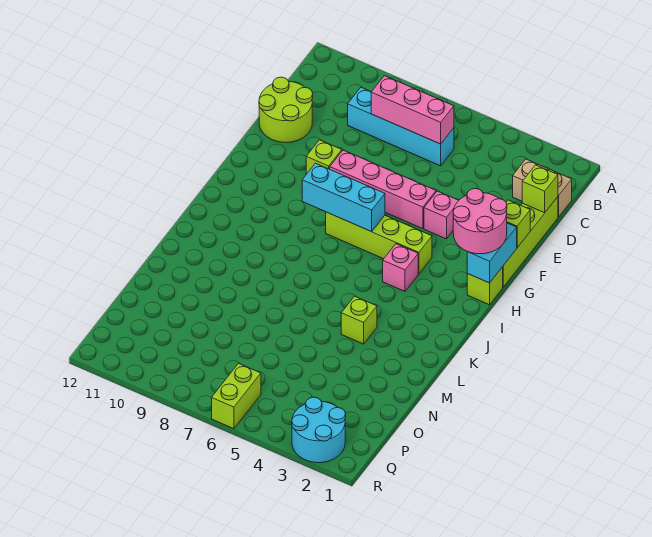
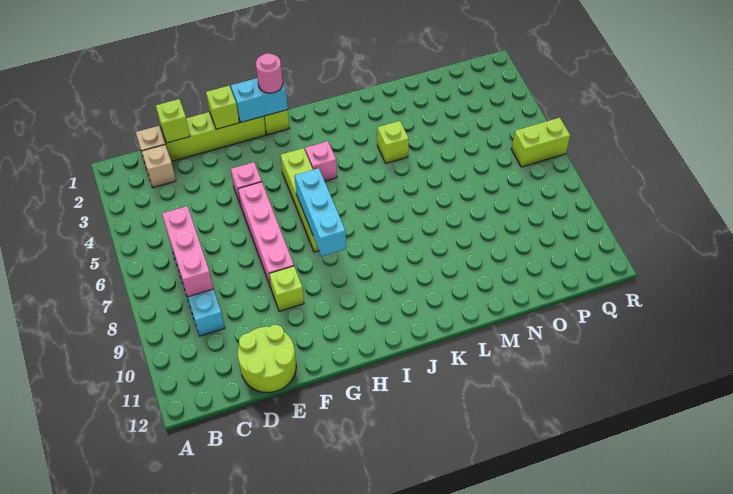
pink round brick G1:H2 level 3 -> pink round brick H1 level 3
cyan round brick Q2:R3 level 1 -> none

